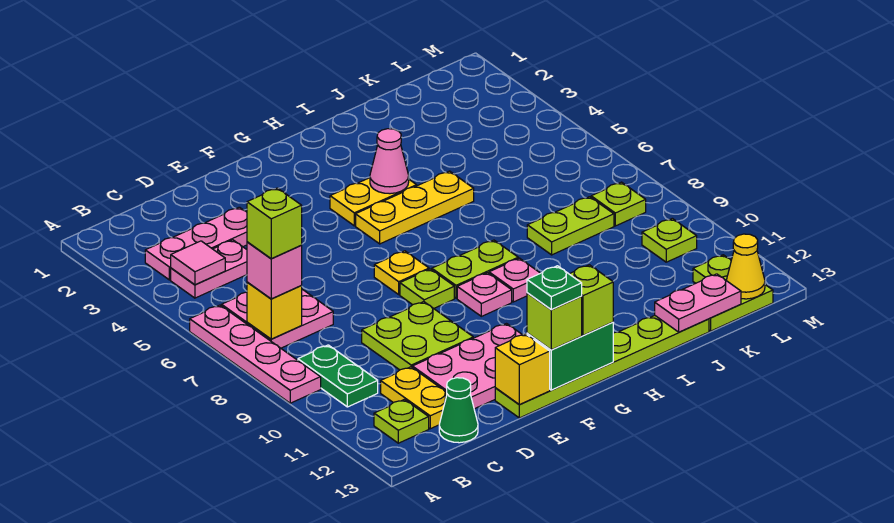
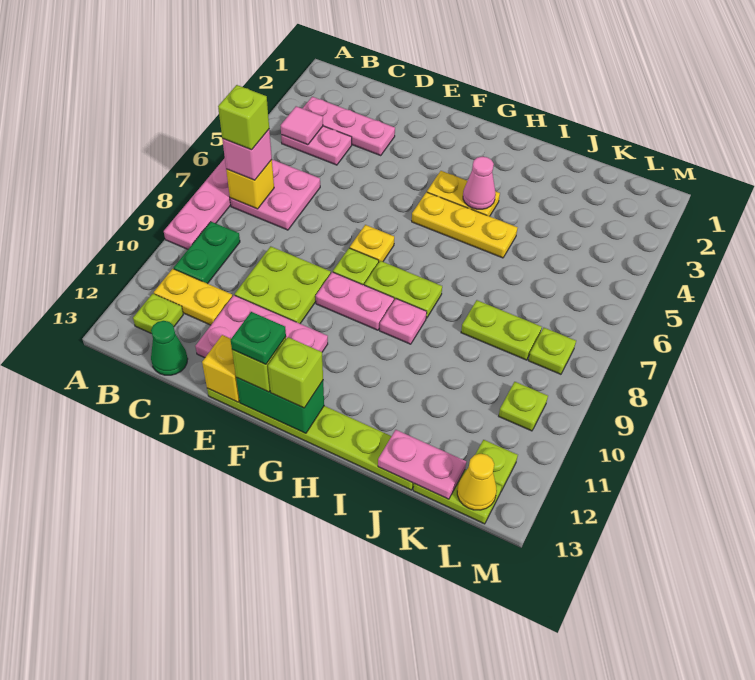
yellow plate C11:C12 level 1 -> yellow plate B11:C11 level 1
pink plate G9 level 1 -> pink plate F9:G9 level 1

